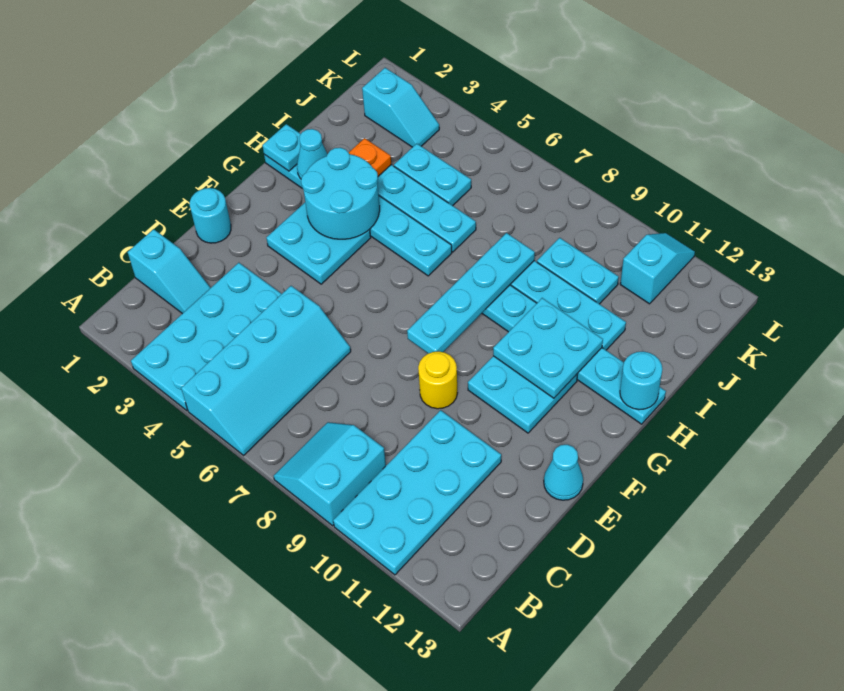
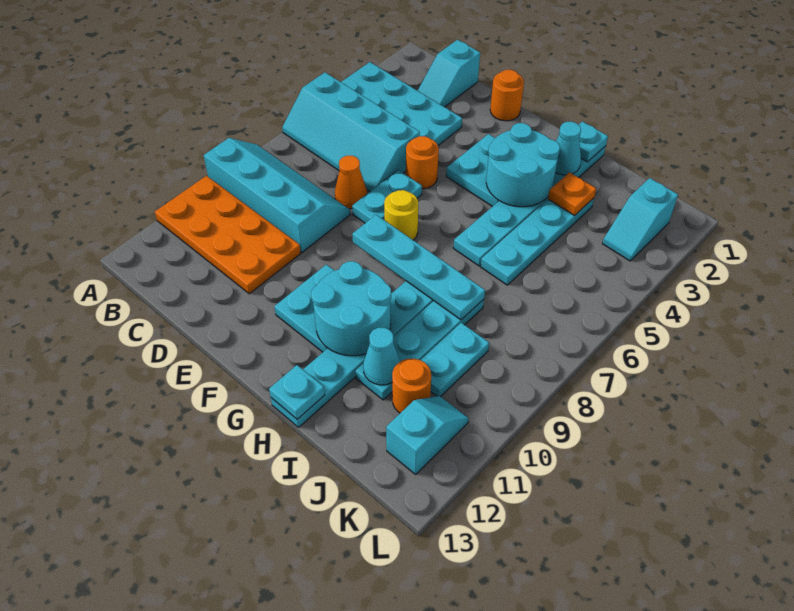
cyan slope A8:B9 level 1 top 9 -> cyan slope A8:D9 level 1 top 9
cyan plate A10:D11 level 1 -> orange plate A10:D11 level 1
none -> orange cone D7 level 1
cyan round brick E1 level 1 -> orange round brick E1 level 1
none -> orange round brick E5 level 1
yellow round brick E9 level 1 -> yellow round brick F7 level 1
cyan cone E13 level 1 -> cyan cone I11 level 2
cyan plate G10:H11 level 2 -> cyan round brick G10:H11 level 2
cyan round brick H13 level 2 -> cyan plate H13 level 2
cyan plate J4:J5 level 1 -> cyan plate E6:E7 level 1
none -> orange round brick J11 level 1
cyan slope K11:L11 level 1 top K -> cyan slope K11:K12 level 1 top 12

